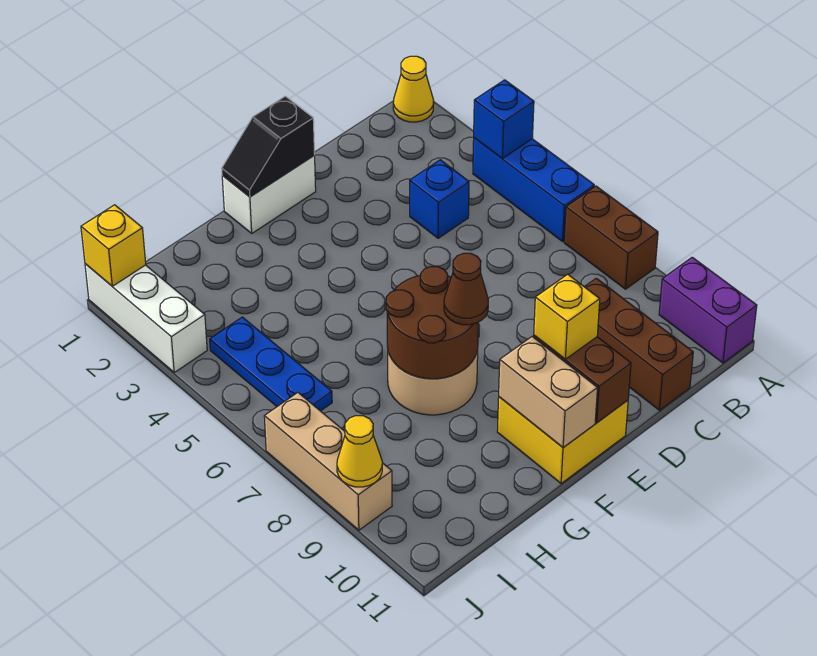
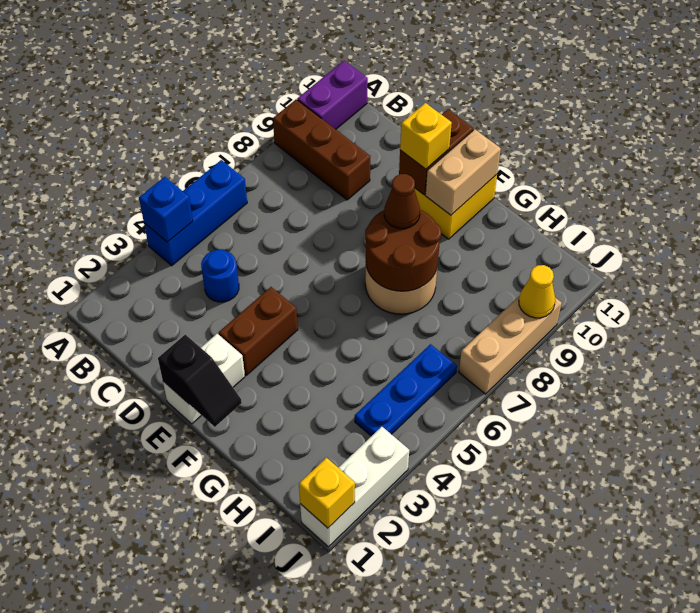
yellow cone A1 level 1 -> none
brown brick A7:A8 level 1 -> brown brick E3:E4 level 1
blue brick C4 level 1 -> blue round brick C4 level 1
brown brick C9:C11 level 1 -> brown brick A9:C9 level 1
white brick E1:F1 level 1 -> white brick E1:E2 level 1

